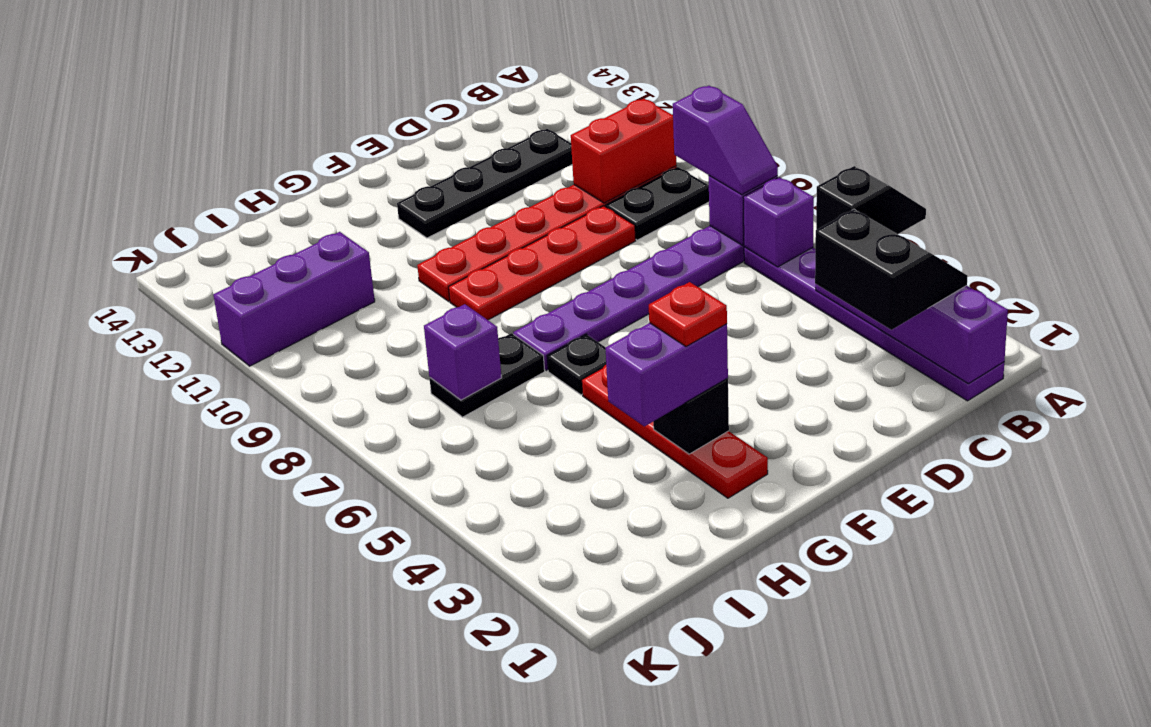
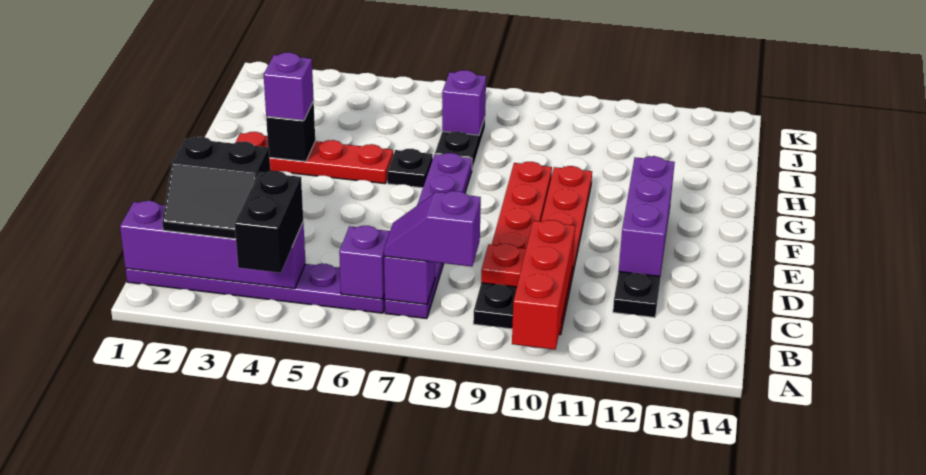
black slope A4:B4 level 3 top B -> black brick A4:B4 level 3
red brick B10:C10 level 2 -> red brick A10:C10 level 2
purple brick G3:H3 level 3 -> purple brick G3 level 3
red plate G3 level 4 -> red plate C9 level 2
purple brick I11:K11 level 1 -> purple brick D12:F12 level 2

